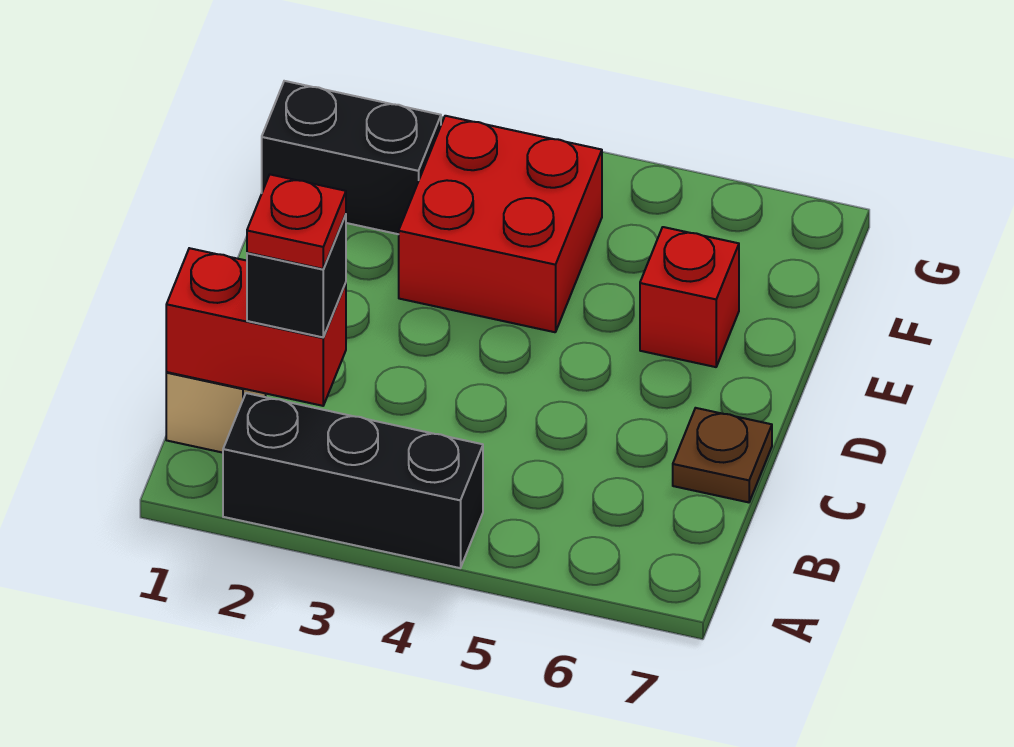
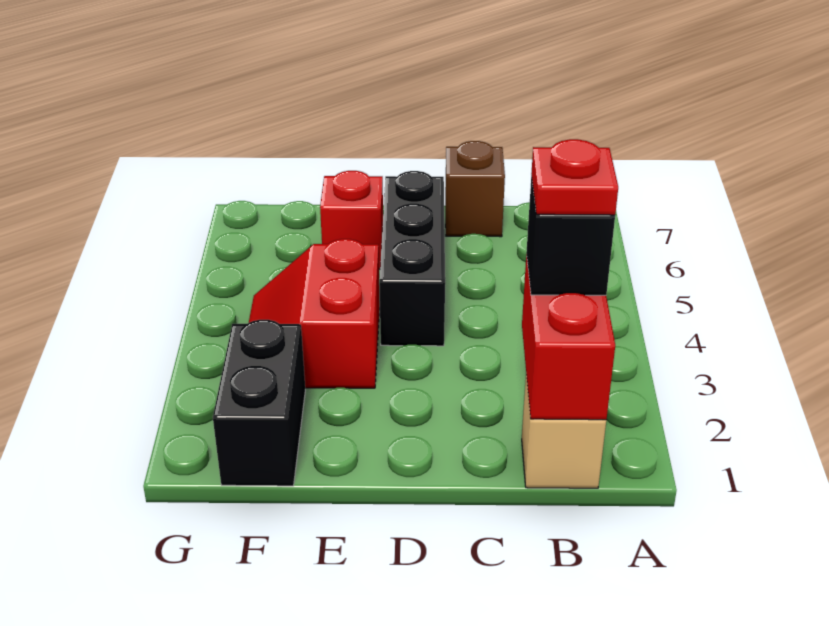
black brick A2:A4 level 1 -> black brick D4:D6 level 1
brown plate C7 level 1 -> brown brick C7 level 1
red brick E3:F4 level 1 -> red slope E3:F4 level 1 top E

